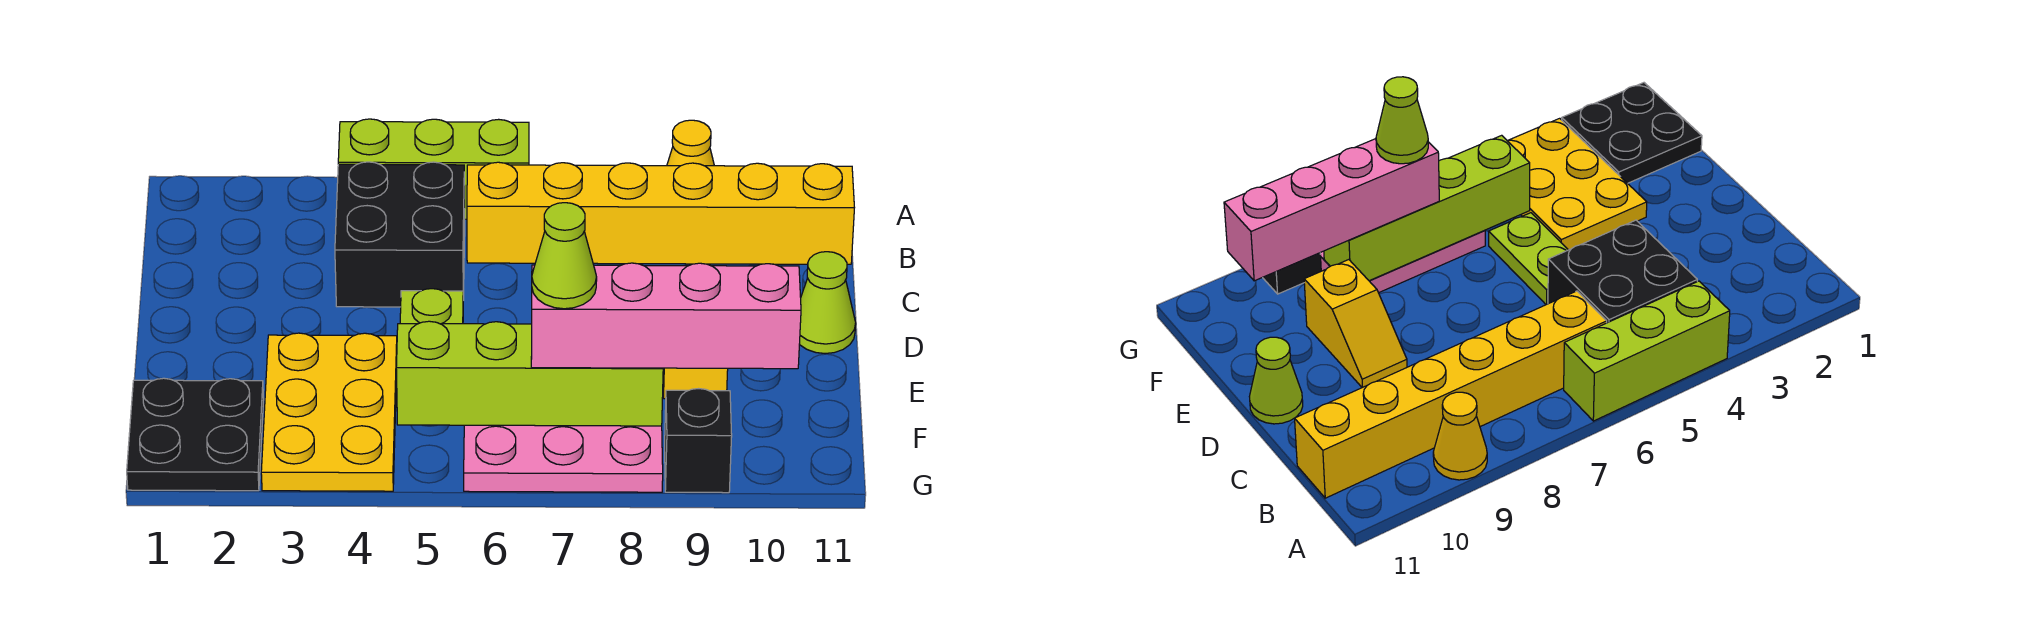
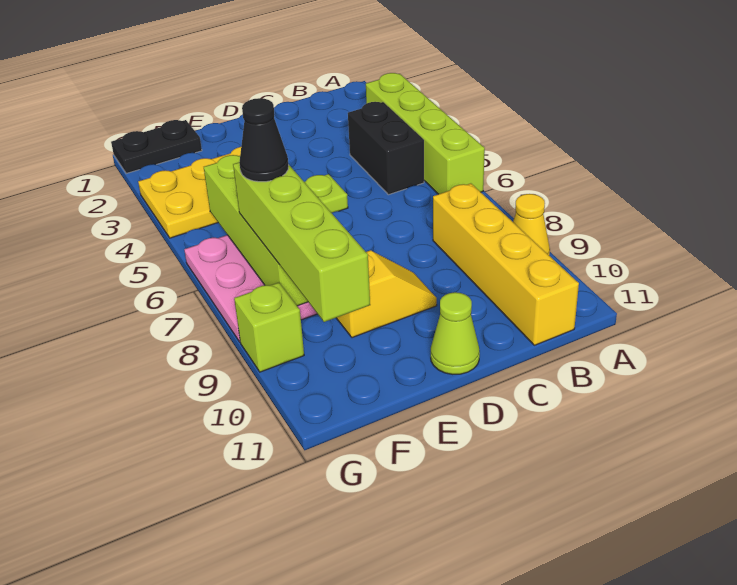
lime brick A4:A6 level 1 -> lime brick A3:A6 level 1
black brick B4:C5 level 1 -> black brick B4:B5 level 1
yellow brick B6:B11 level 1 -> yellow brick B8:B11 level 1
black plate F1:G2 level 1 -> black plate F1:G1 level 1
pink brick F7:F10 level 3 -> lime brick F7:F10 level 3
lime cone F7 level 4 -> black cone F7 level 4
black brick G9 level 1 -> lime brick G9 level 1

